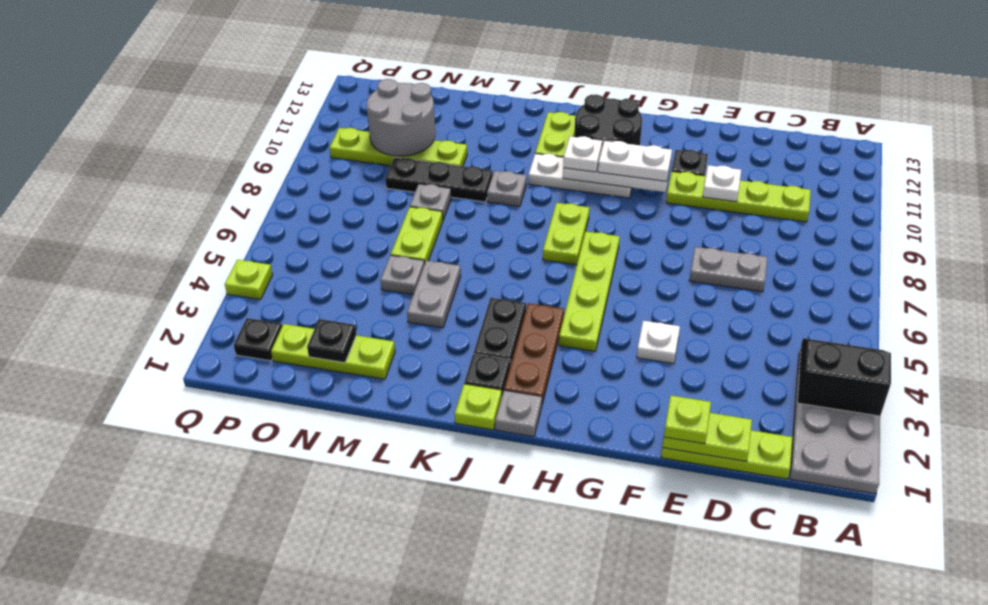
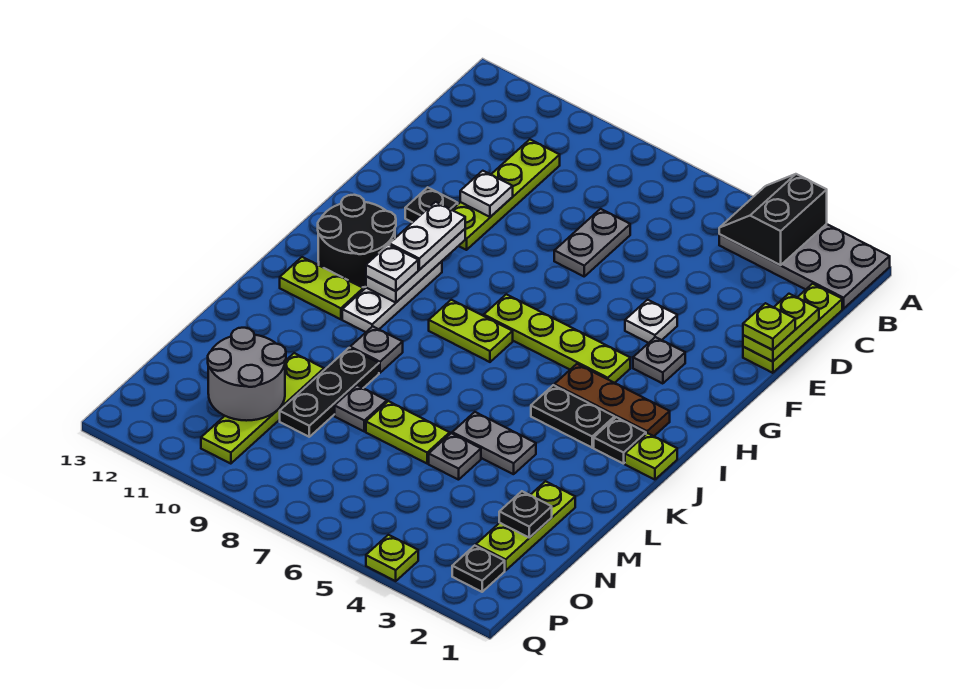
grey plate I1 level 1 -> grey plate G3 level 1

